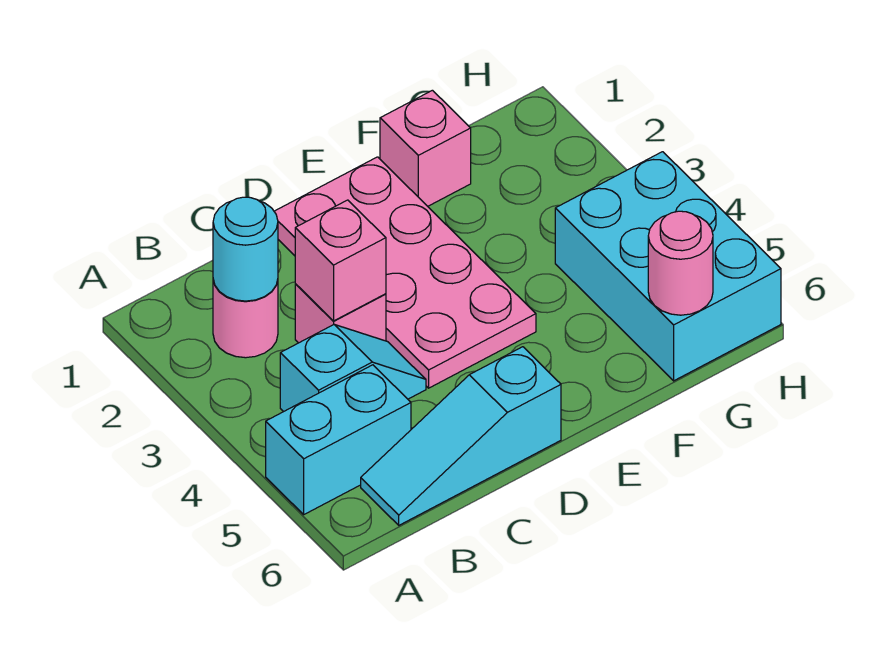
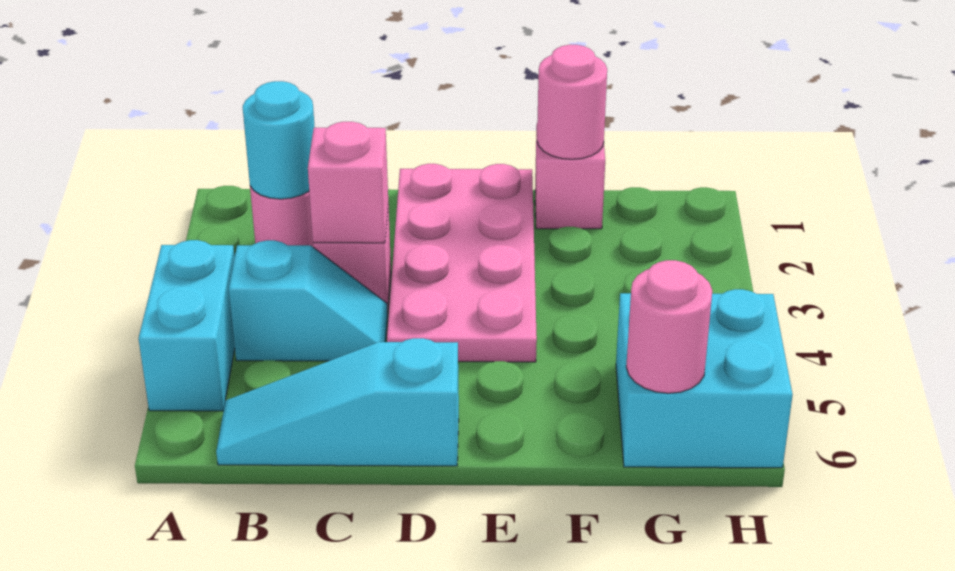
cyan brick A5:B5 level 1 -> cyan brick A4:A5 level 1
none -> pink round brick F1 level 2
cyan brick G4:H6 level 1 -> cyan brick G5:H6 level 1

